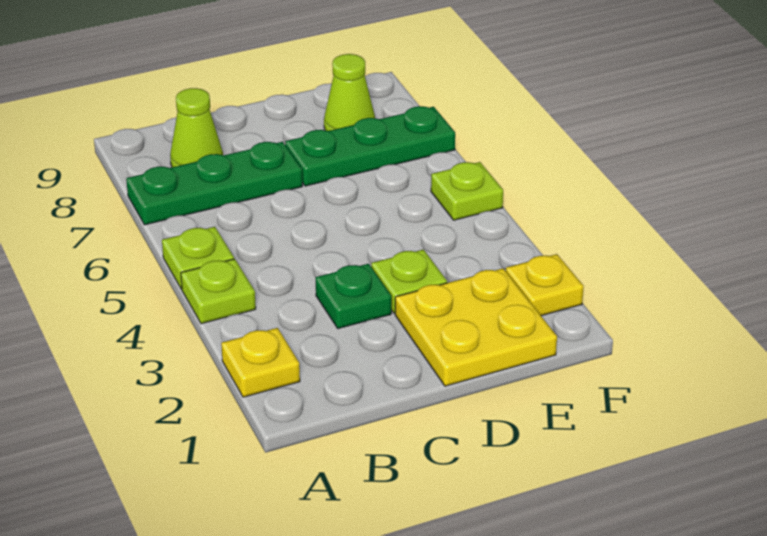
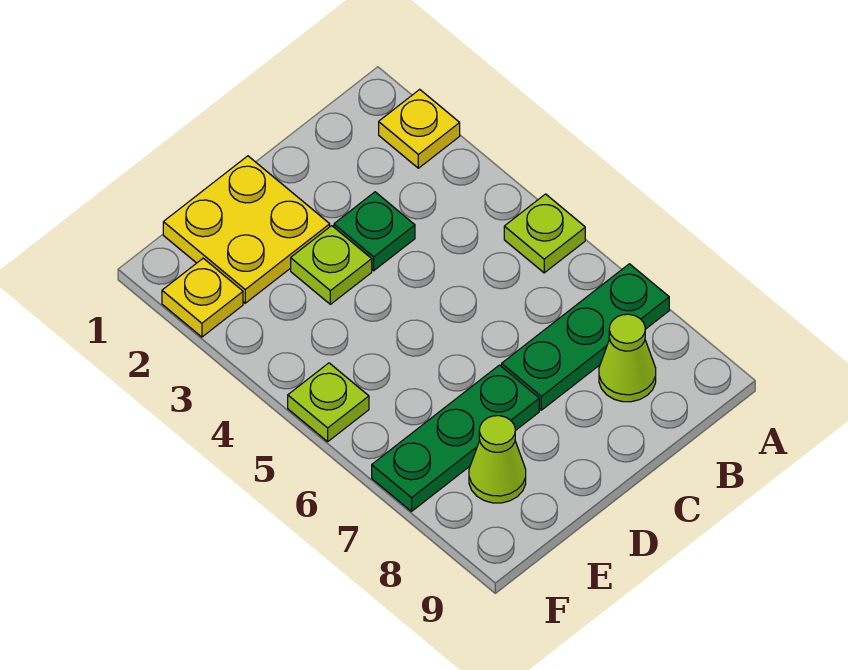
lime plate A4 level 1 -> none

